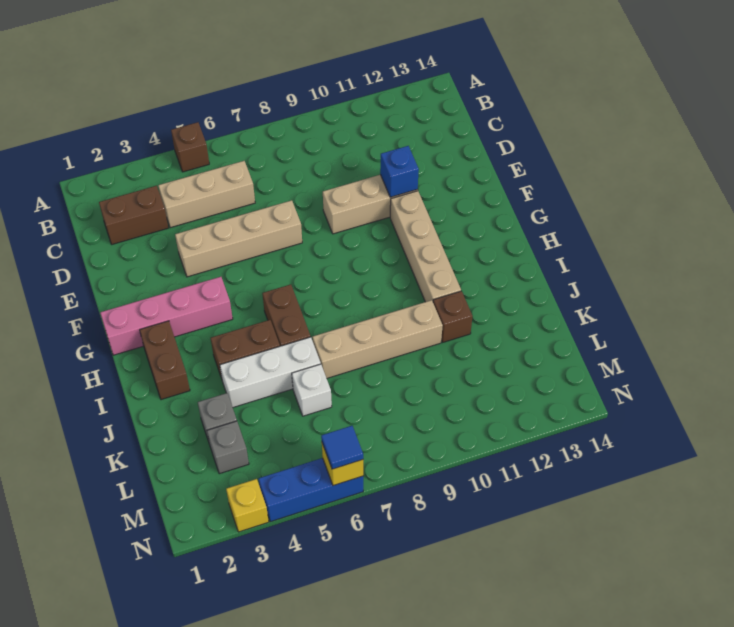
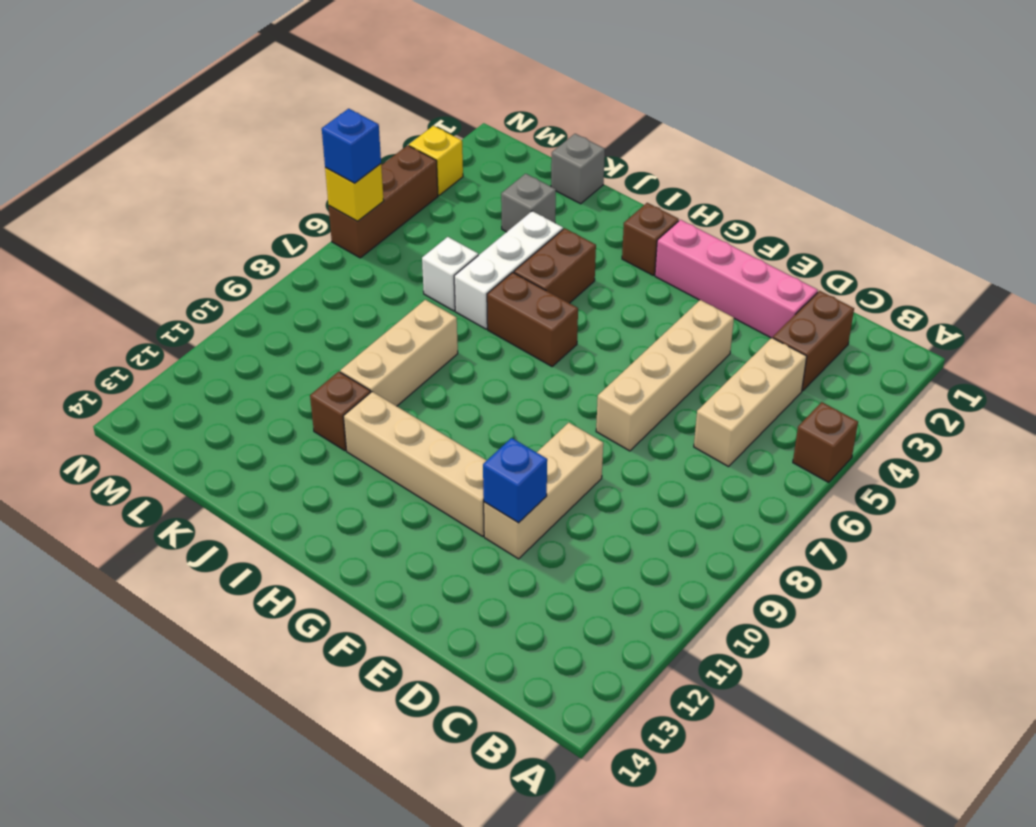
pink brick G1:G4 level 1 -> pink brick D2:G2 level 1
brown brick H2:I2 level 1 -> brown brick H2 level 1
tan brick J7:J10 level 1 -> tan brick J8:J10 level 1
grey brick L3 level 1 -> grey brick K1 level 1
blue brick N4:N6 level 1 -> brown brick N4:N6 level 1
blue tile N6 level 3 -> blue brick N6 level 3

